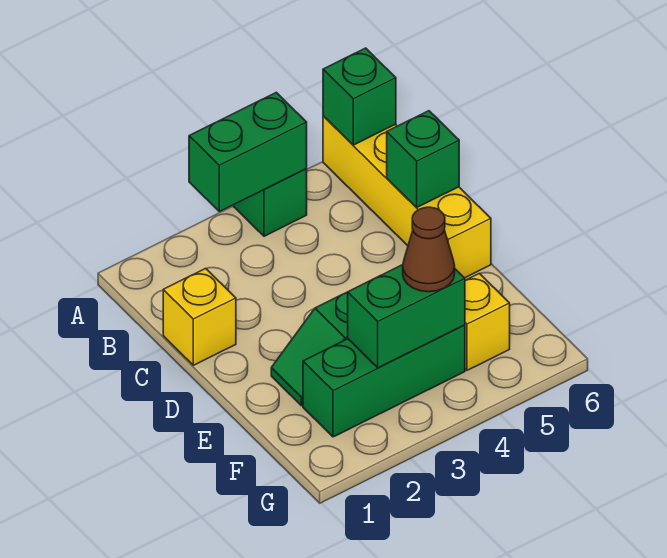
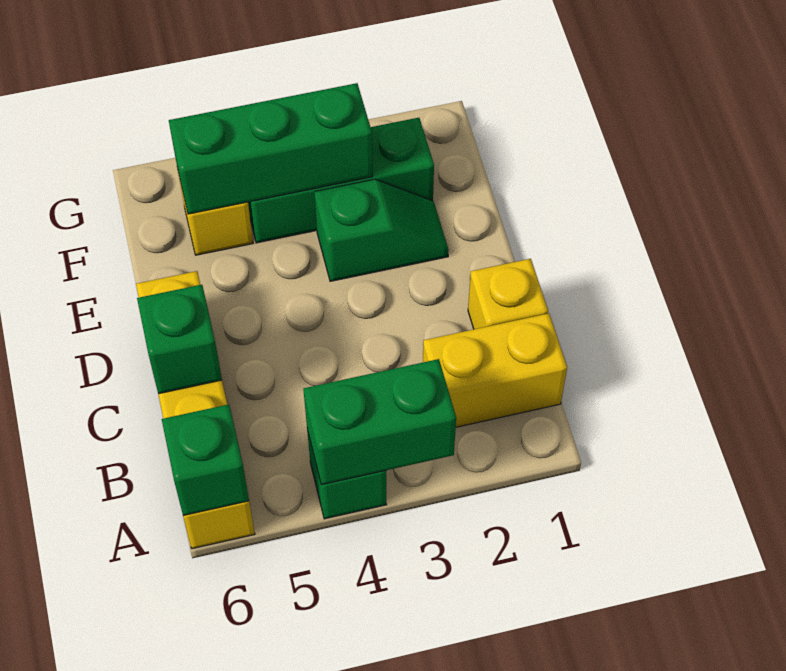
none -> yellow brick B1:B2 level 1
green brick F3:F4 level 2 -> green brick F3:F5 level 2
brown cone F4 level 3 -> none

